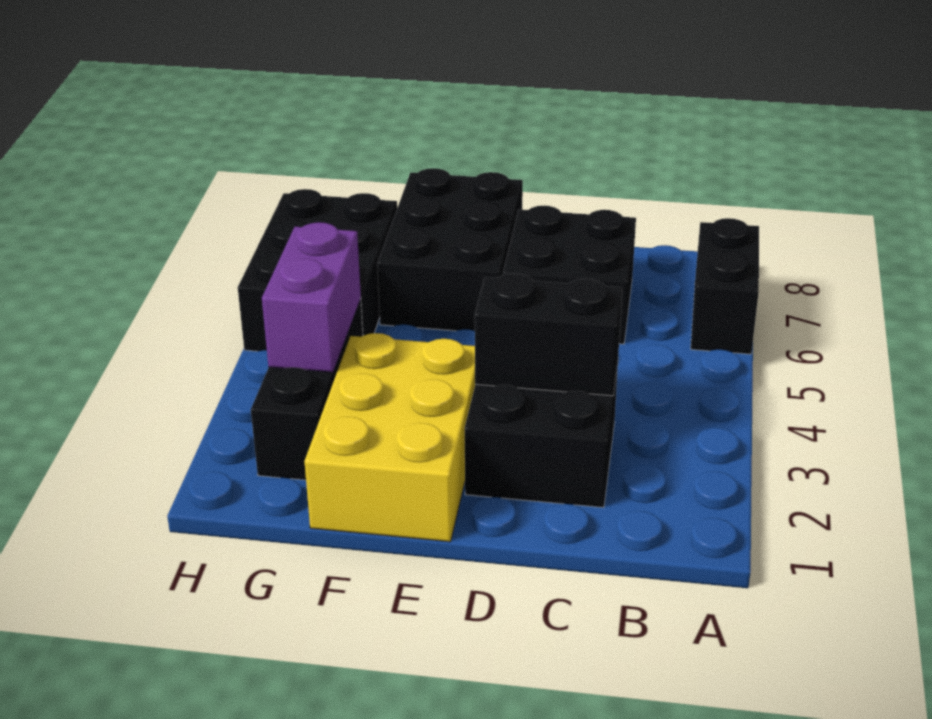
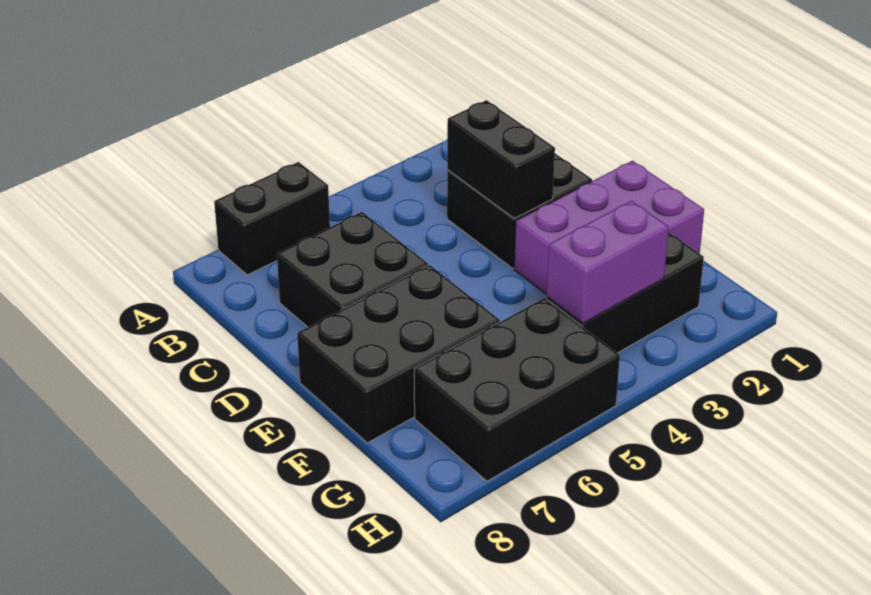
yellow brick E1:F3 level 1 -> purple brick E1:F3 level 1

